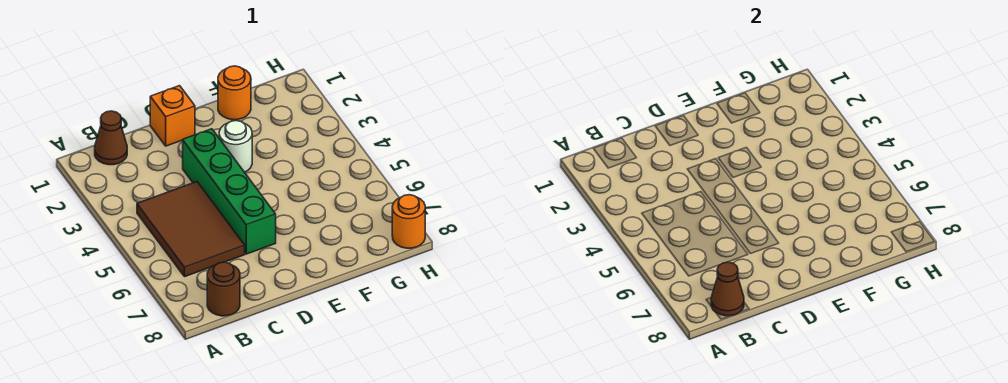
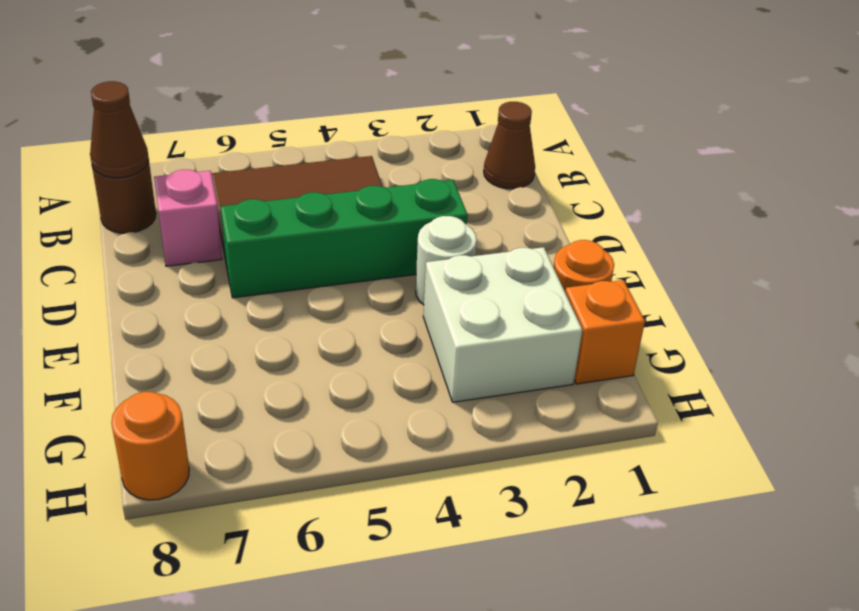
none -> pink brick C7 level 1
orange brick D1 level 1 -> orange brick G1 level 1
none -> white brick F2:G3 level 1

